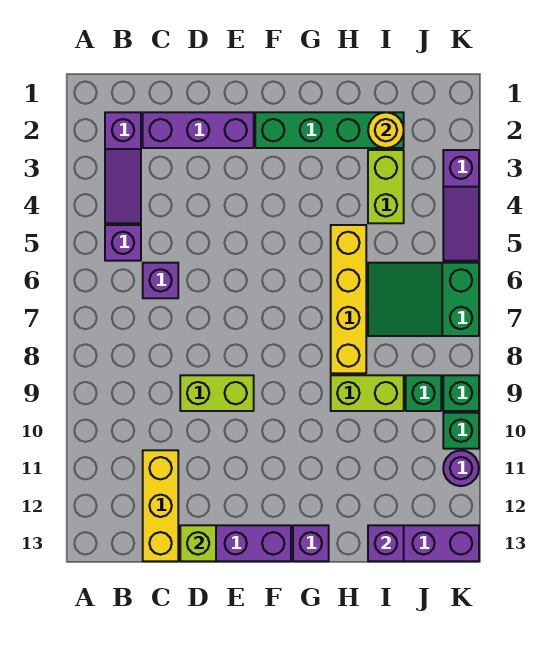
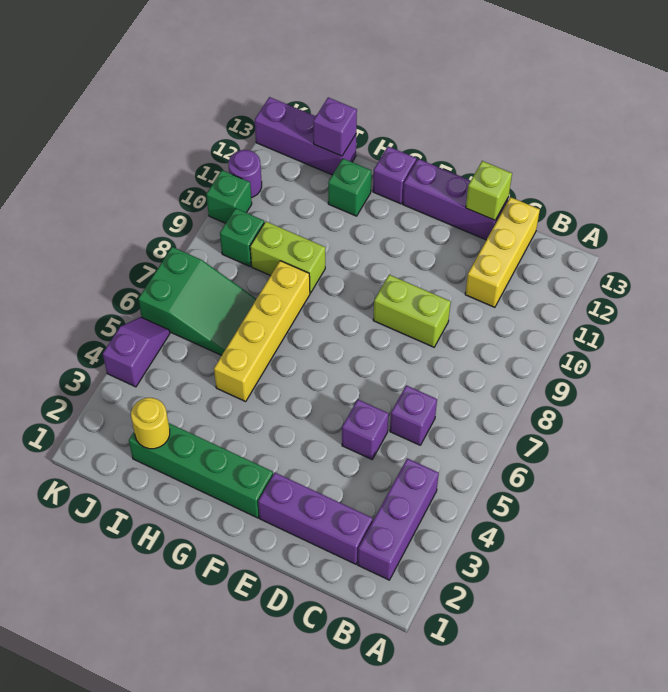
purple slope B2:B4 level 1 top 2 -> purple brick B2:B4 level 1
purple brick B5 level 1 -> purple brick D5 level 1
lime brick I3:I4 level 1 -> none
purple slope K3:K5 level 1 top 3 -> purple slope K4:K5 level 1 top 4
green brick K9 level 1 -> green brick H12 level 1

